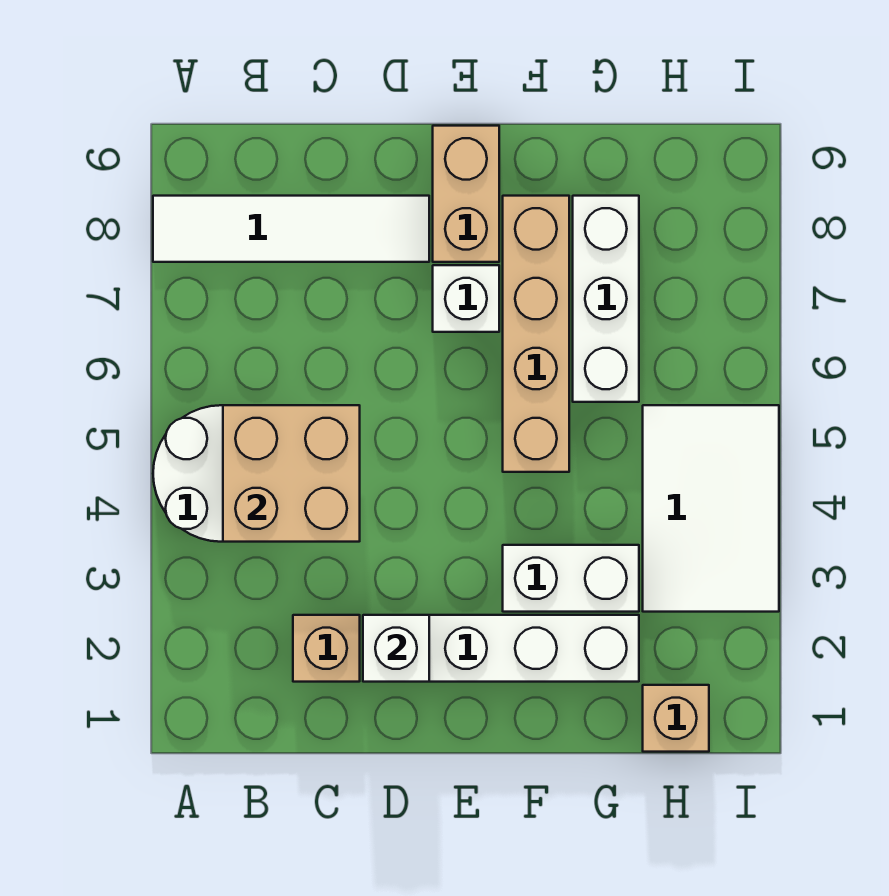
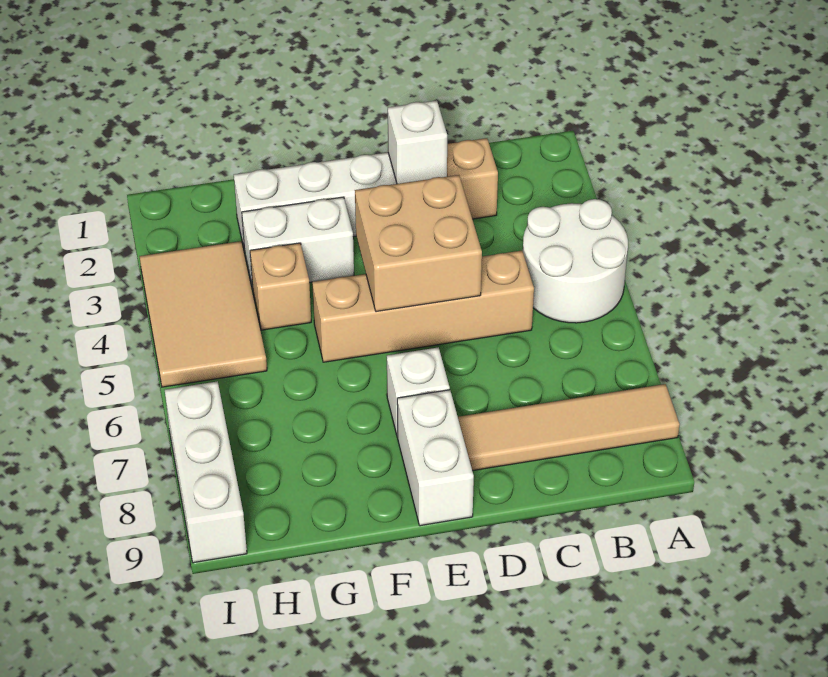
white tile A8:D8 level 1 -> tan tile A8:D8 level 1
tan brick B4:C5 level 2 -> tan brick D4:E5 level 2
tan brick E8:E9 level 1 -> white brick E8:E9 level 1
tan brick F5:F8 level 1 -> tan brick C5:F5 level 1
white brick G6:G8 level 1 -> white brick I7:I9 level 1
tan brick H1 level 1 -> tan brick G4 level 1
white tile H3:I5 level 1 -> tan tile H3:I5 level 1

